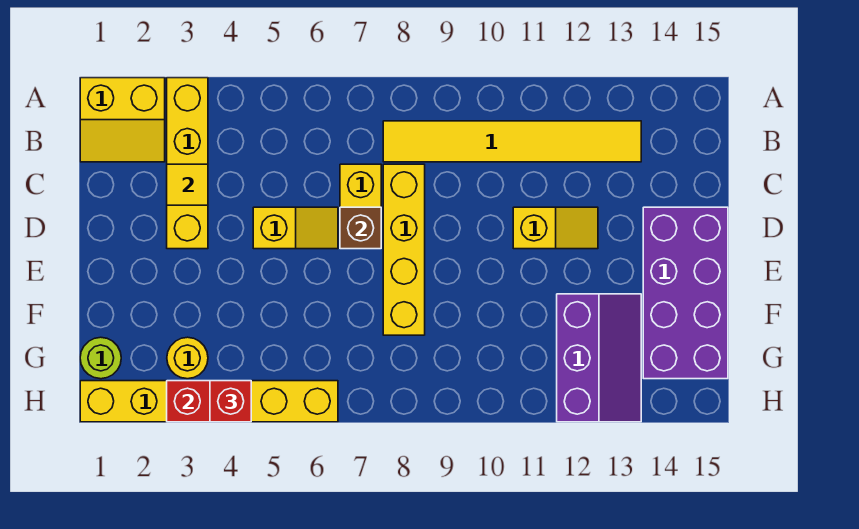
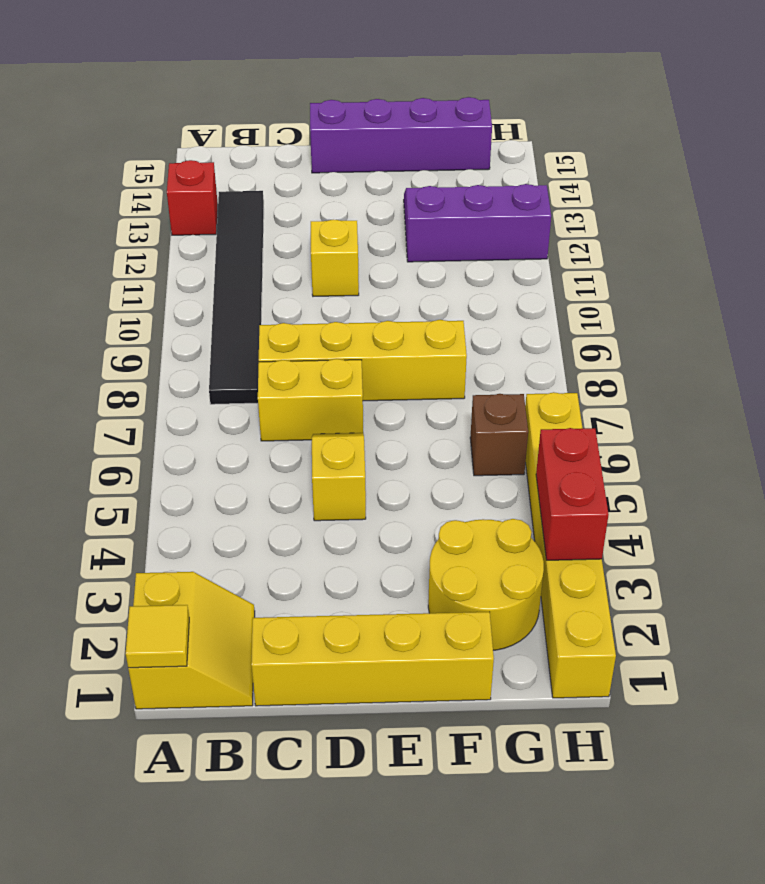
yellow brick A3:D3 level 1 -> yellow brick C1:F1 level 1
yellow tile B8:B13 level 1 -> black tile B8:B13 level 1
yellow tile C3 level 2 -> yellow tile A1 level 2
brown brick D7 level 2 -> brown brick G6 level 1
purple brick D14:G15 level 1 -> purple brick D15:G15 level 1
lime round brick G1 level 1 -> none
yellow round brick G3 level 1 -> yellow round brick F2:G3 level 1
red brick H4 level 3 -> red brick A13 level 1

